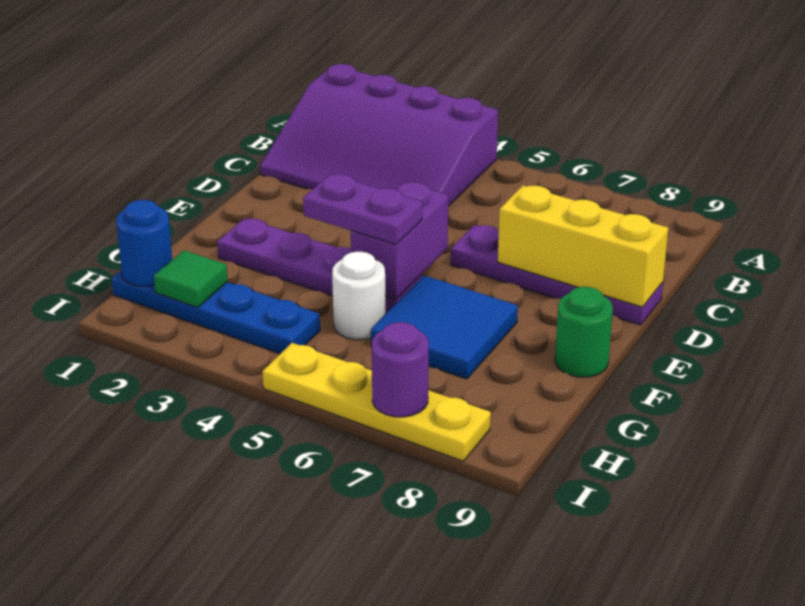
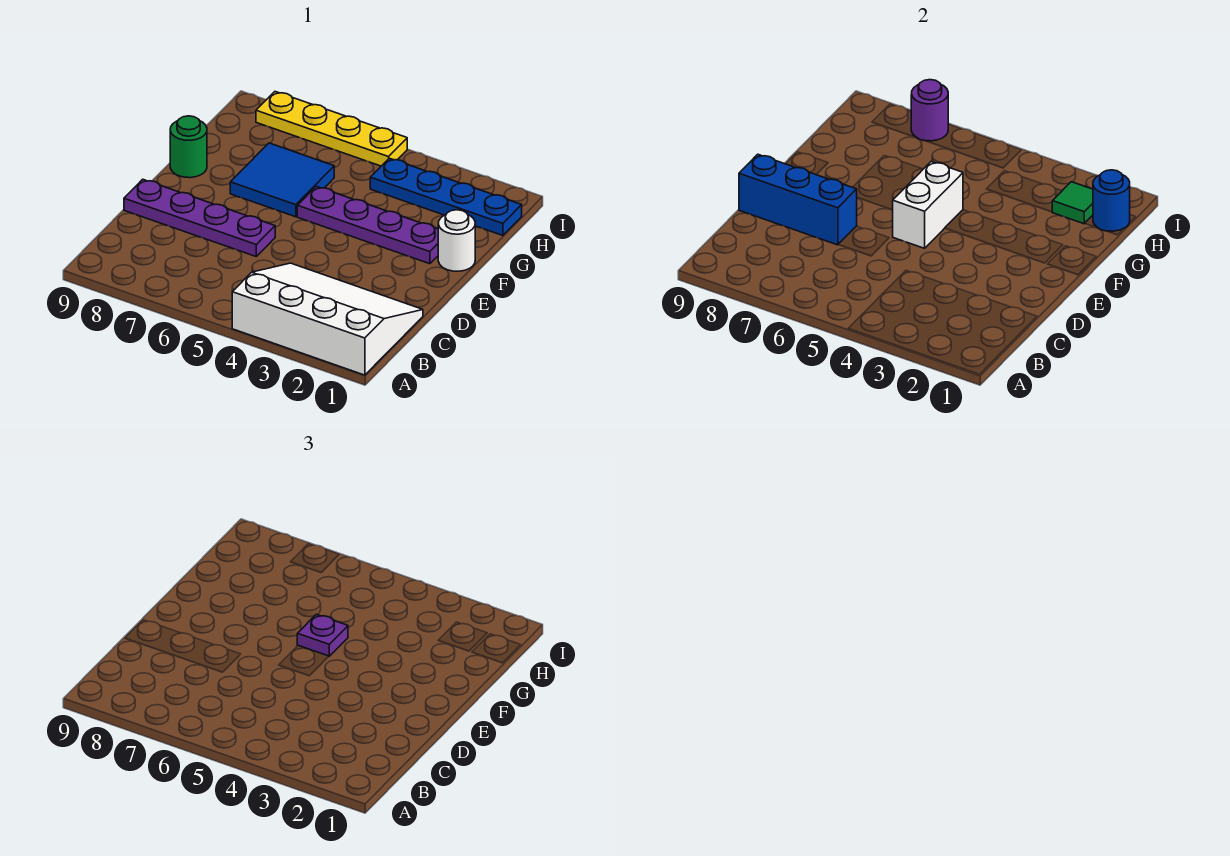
purple slope A1:C4 level 1 top A -> white slope A1:C4 level 1 top A
yellow brick D7:D9 level 2 -> blue brick D7:D9 level 2
purple brick E5:F5 level 2 -> white brick E5:F5 level 2
purple plate F4:F5 level 3 -> purple plate F5 level 3
white round brick G5 level 1 -> white round brick F1 level 1

